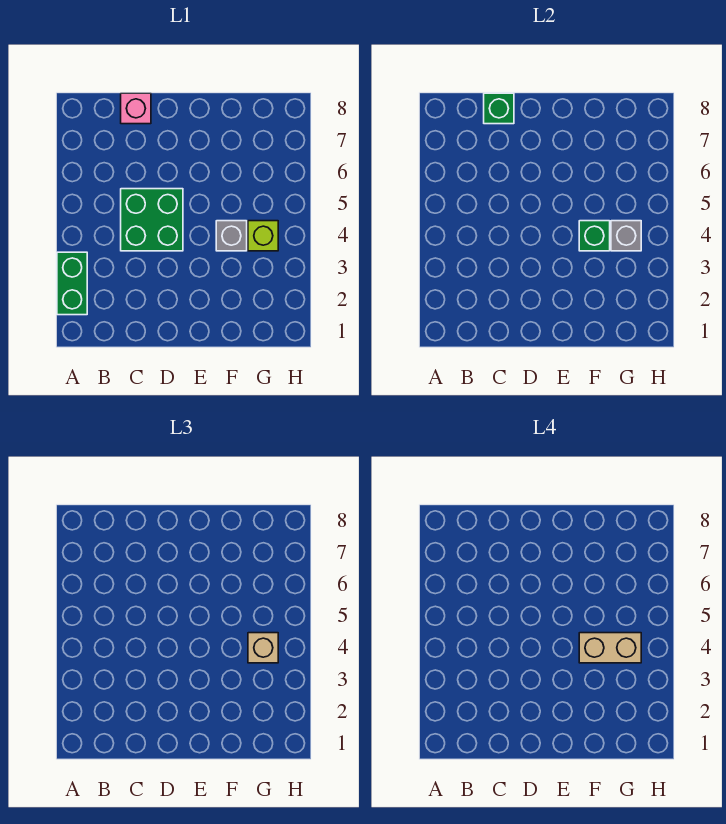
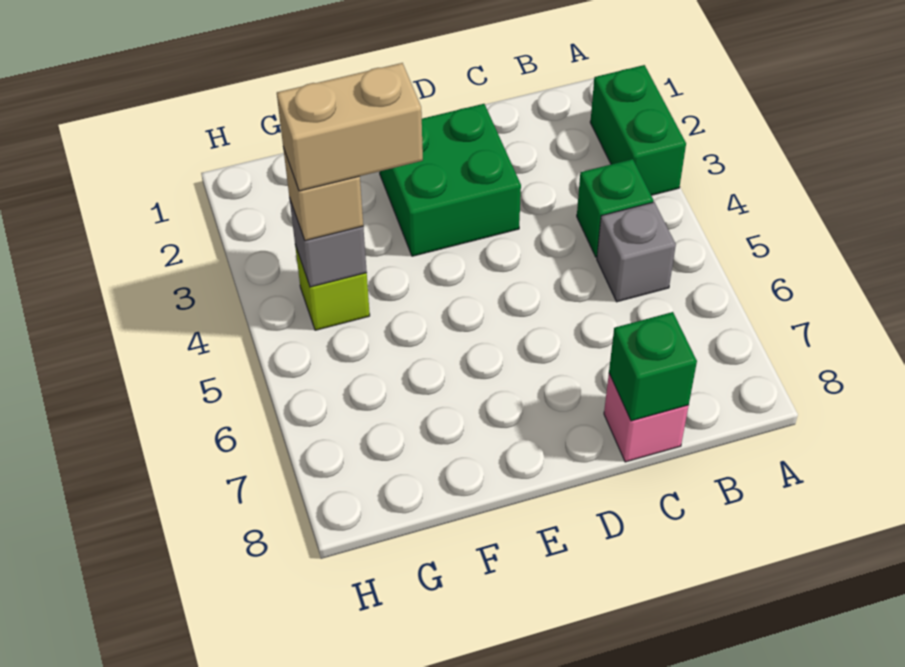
green brick C4:D5 level 1 -> green brick D2:E3 level 1
grey brick F4 level 1 -> grey brick B5 level 1
green brick F4 level 2 -> green brick B4 level 1

